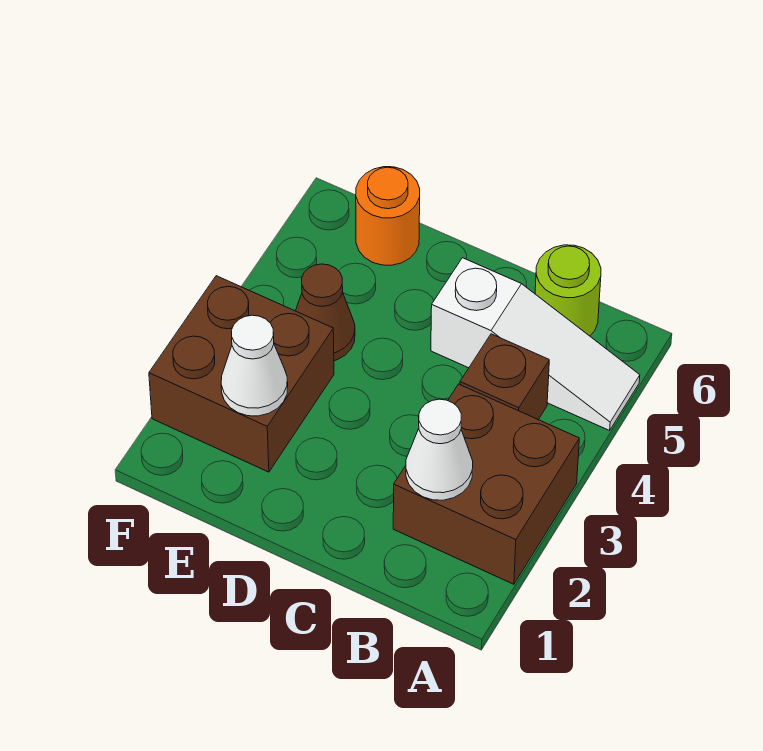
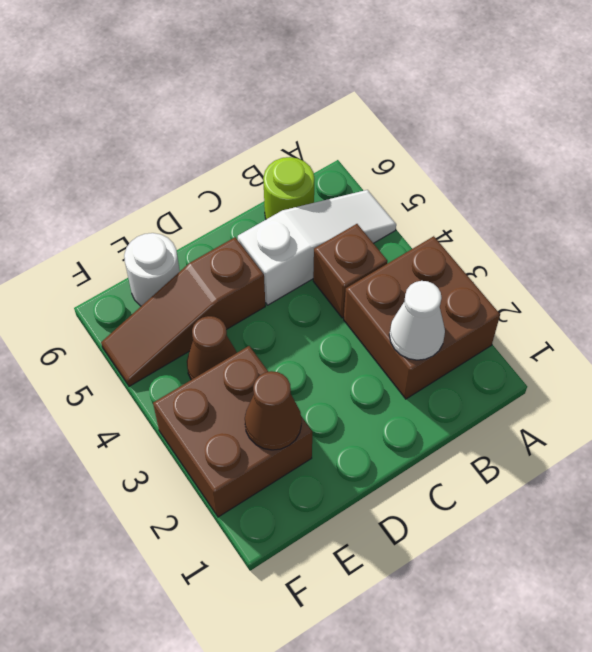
none -> brown slope D5:F5 level 1 top D
white cone E2 level 2 -> brown cone E2 level 2
orange round brick E6 level 1 -> white round brick E6 level 1

